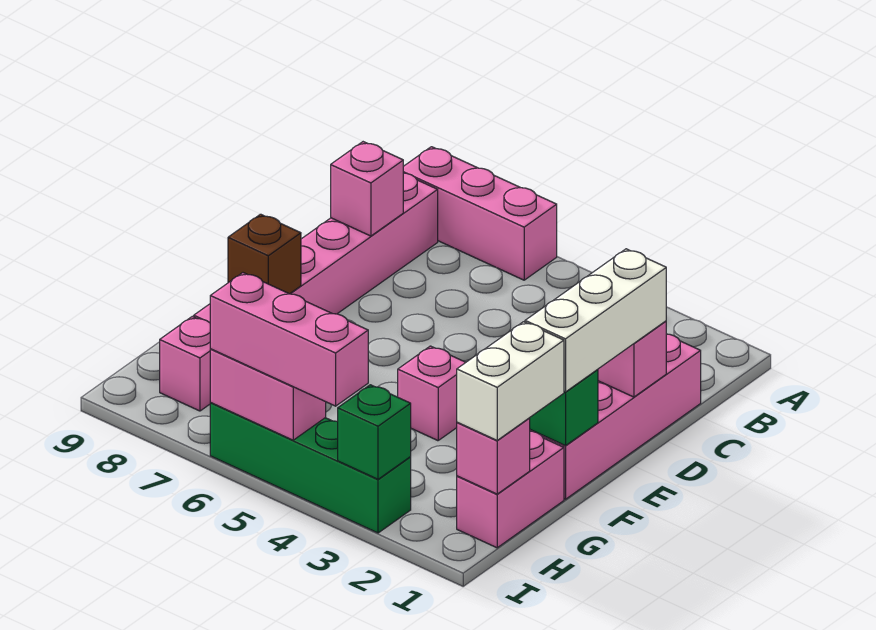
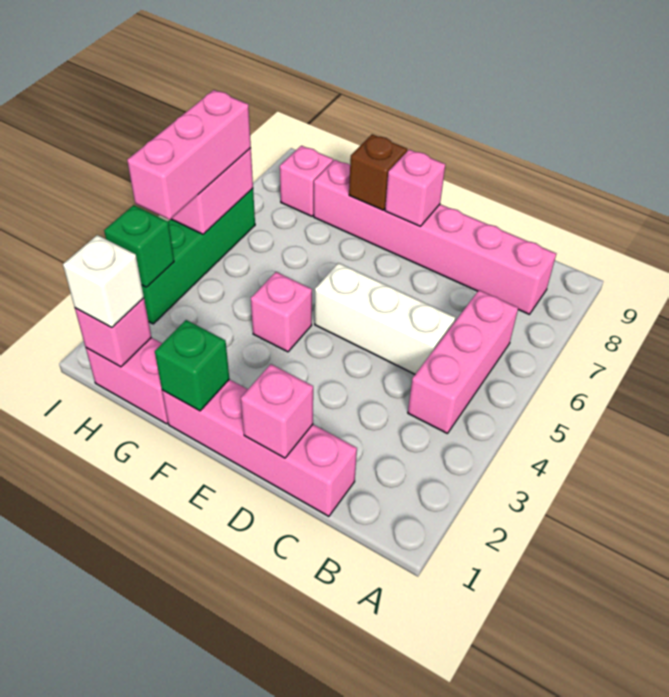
pink brick A6:A8 level 1 -> pink brick B4:B6 level 1
pink brick C8 level 2 -> pink brick E8 level 2
white brick D1:F1 level 3 -> white brick C5:E5 level 1
white brick G1:H1 level 3 -> white brick H1 level 3

